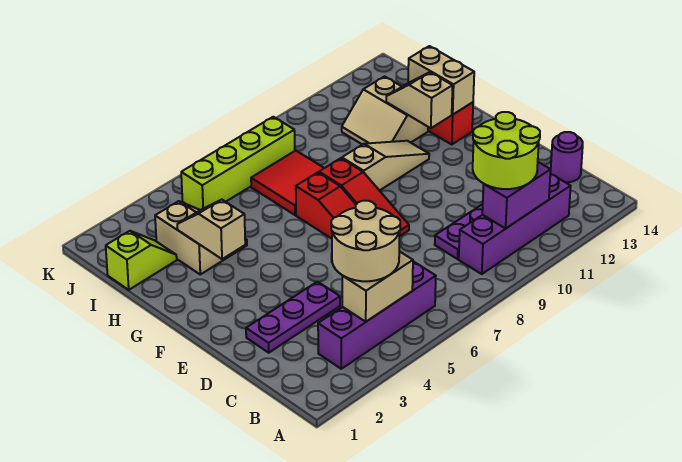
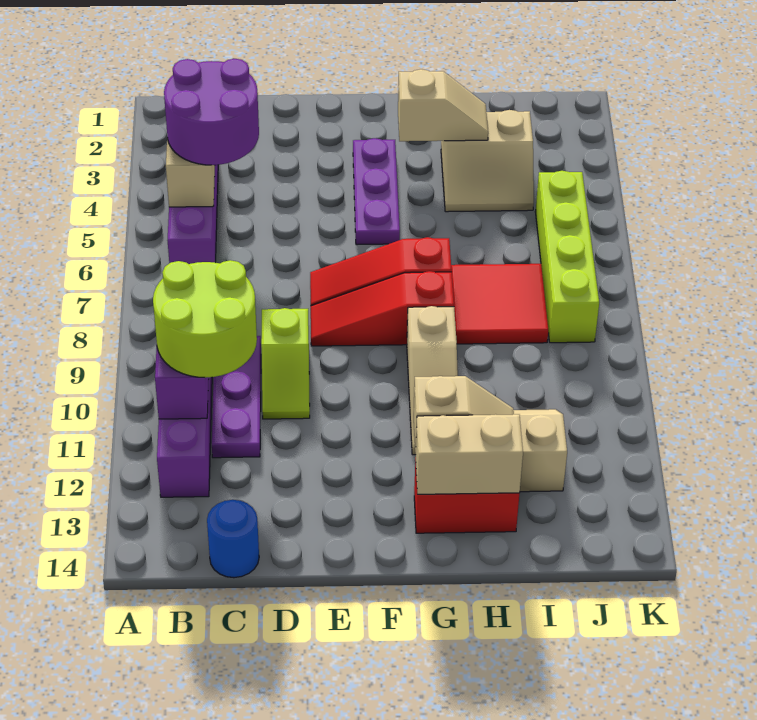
tan round brick B4:C5 level 3 -> purple round brick B4:C5 level 3
purple round brick C14 level 1 -> blue round brick C14 level 1
purple plate D2:D4 level 1 -> purple plate F3:F5 level 1
lime slope I1:I2 level 1 top 1 -> lime slope D9:D10 level 1 top 9

